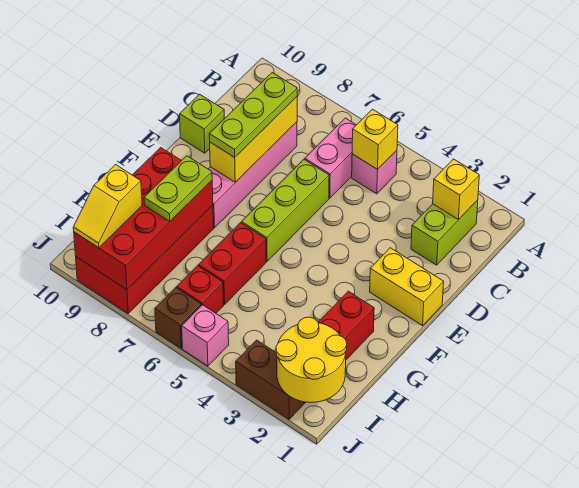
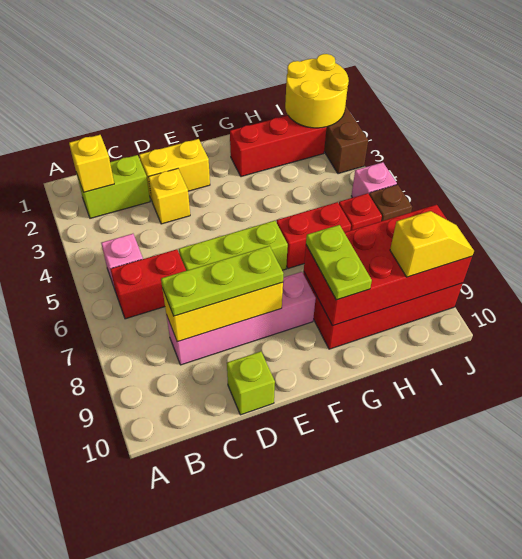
yellow brick B5 level 2 -> yellow brick D3 level 1
pink brick B6:C6 level 1 -> red brick B6:C6 level 1
yellow brick E1:E2 level 1 -> yellow brick D2:E2 level 1
lime plate G8:H8 level 3 -> lime plate G8:G9 level 3

